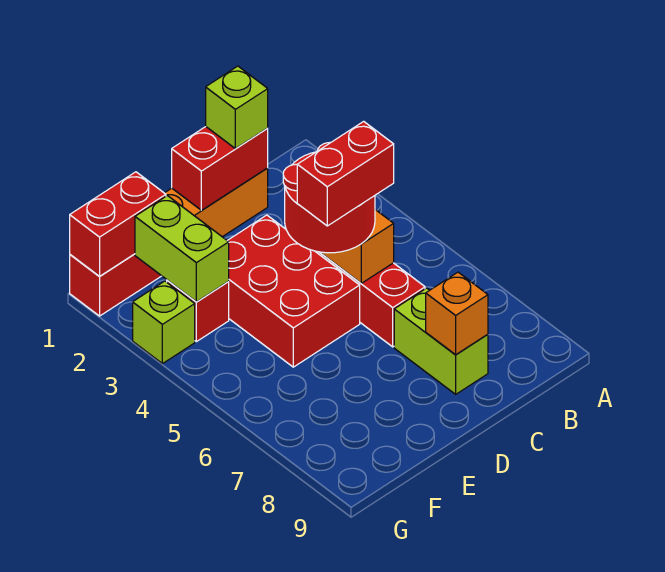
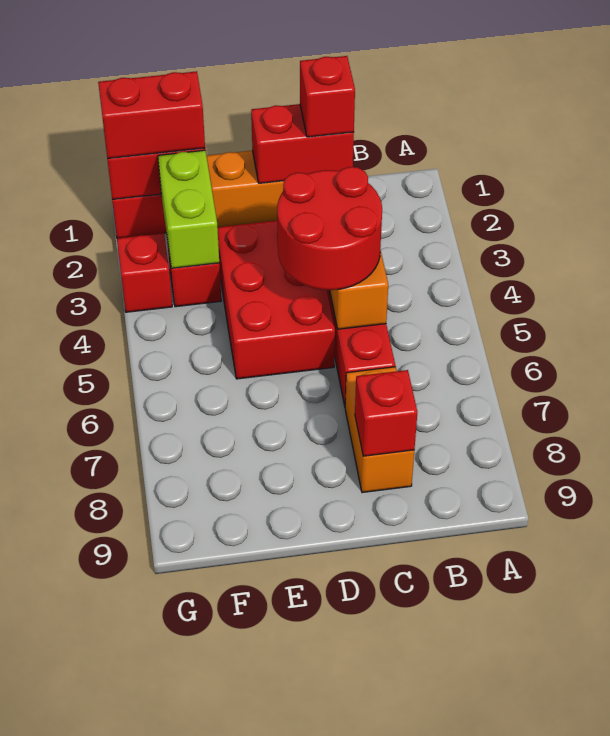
lime brick C1 level 3 -> red brick C1 level 3
red brick C5:D5 level 4 -> red brick F1:G1 level 3
lime brick C7:C8 level 1 -> orange brick C7:C8 level 1
orange brick C8 level 2 -> red brick C8 level 2
lime brick G3 level 1 -> red brick G3 level 1

